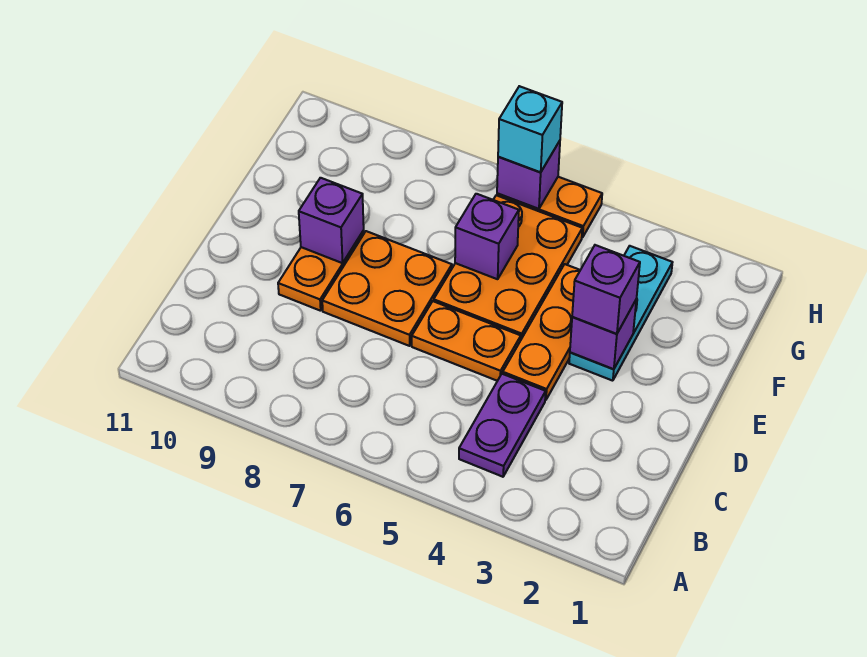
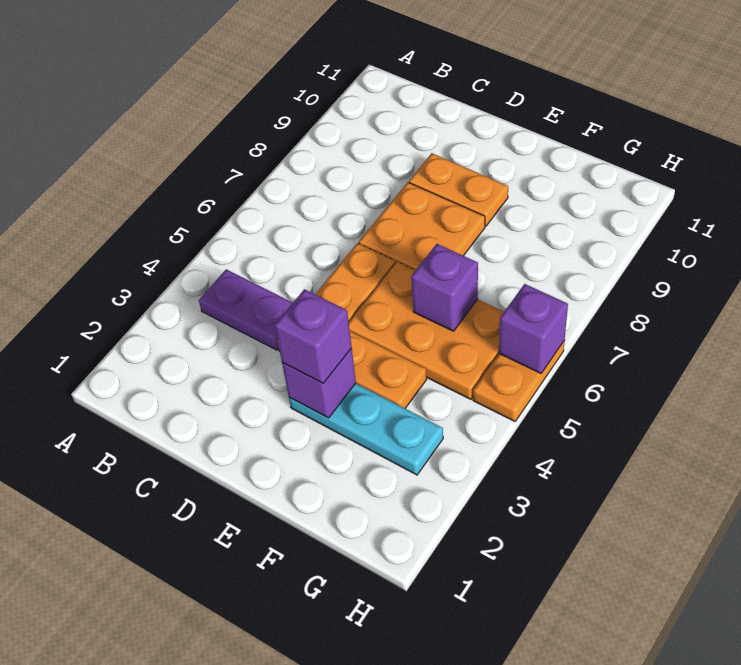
purple brick E9 level 2 -> none
cyan brick H6 level 3 -> none

